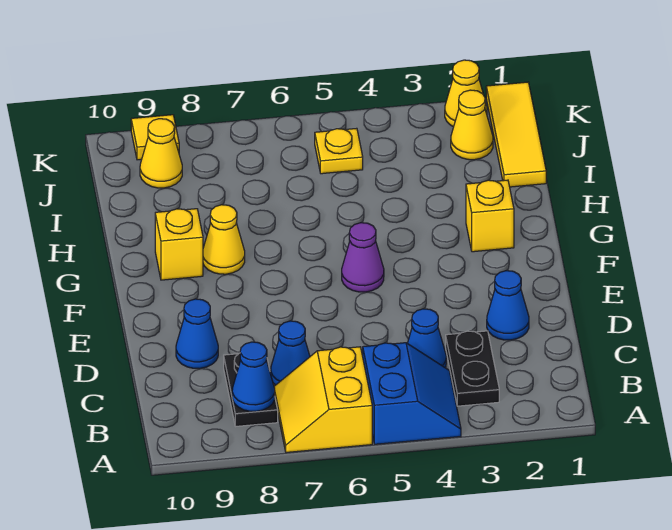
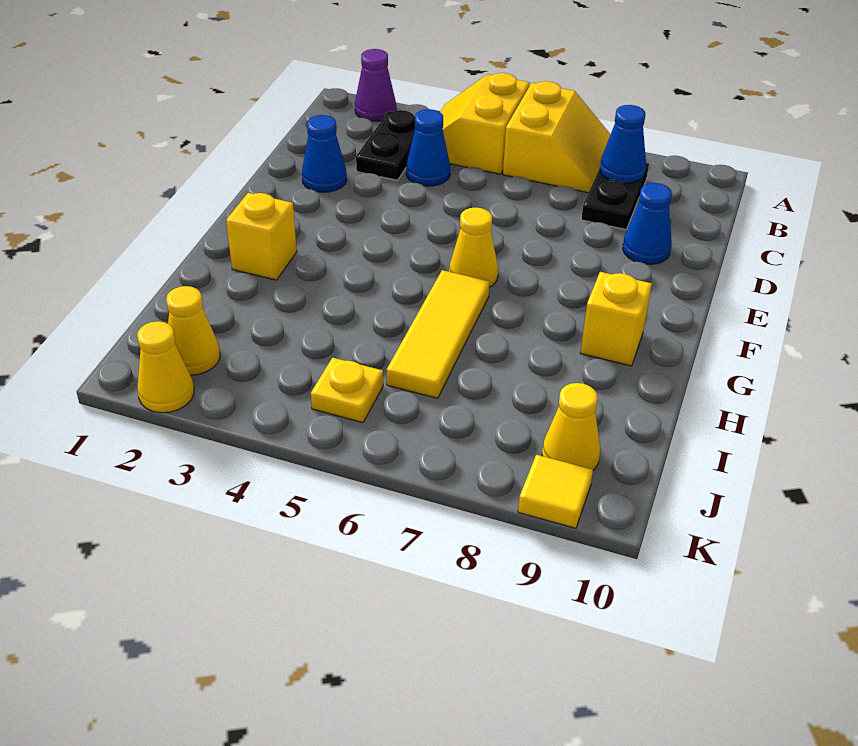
blue slope A4:B5 level 1 top 5 -> yellow slope A4:B5 level 1 top 5
blue cone C7 level 1 -> none
purple cone F5 level 1 -> purple cone A2 level 1
yellow cone G8 level 1 -> yellow cone F6 level 1
yellow tile I1:K1 level 1 -> yellow tile G6:I6 level 1

